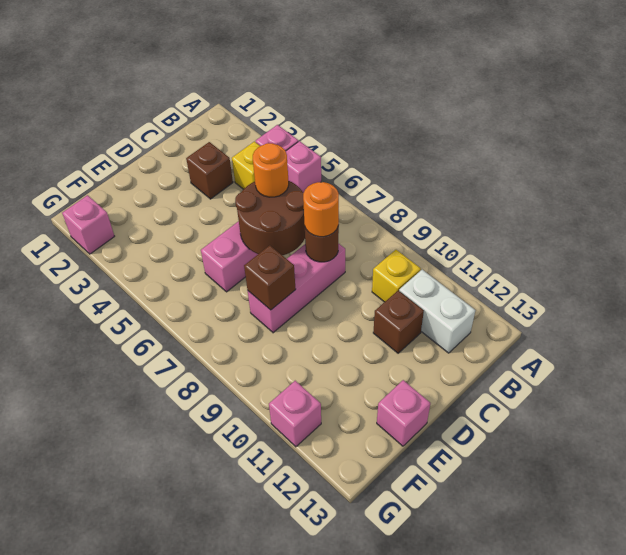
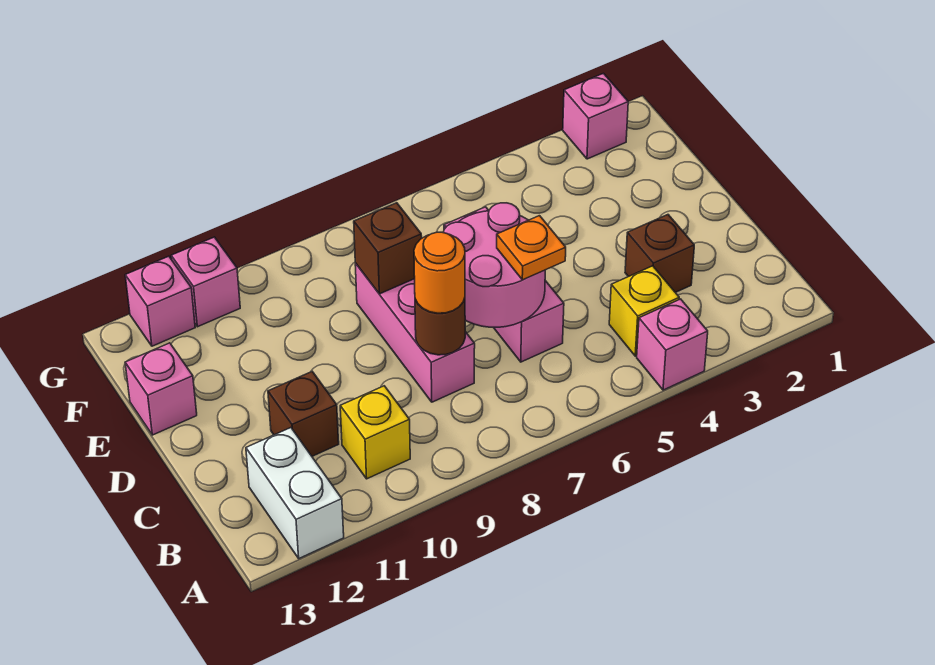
pink brick A5 level 1 -> pink brick G12 level 1
white brick B11:B12 level 1 -> white brick A12:B12 level 1
brown round brick C6:D7 level 2 -> pink round brick C6:D7 level 2
orange round brick C6 level 3 -> orange plate C6 level 3

